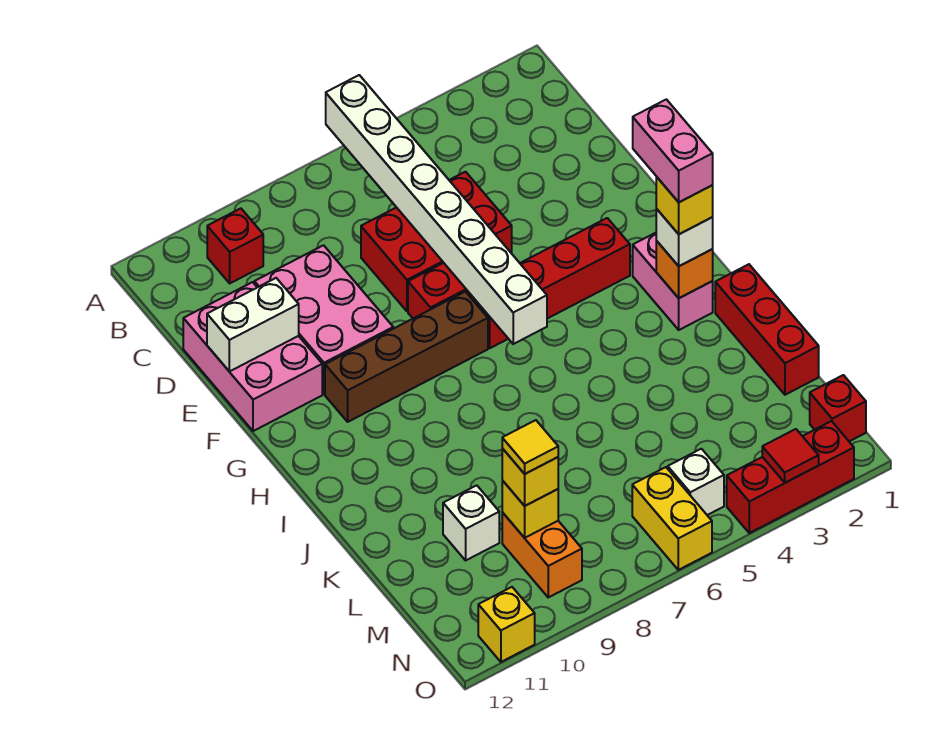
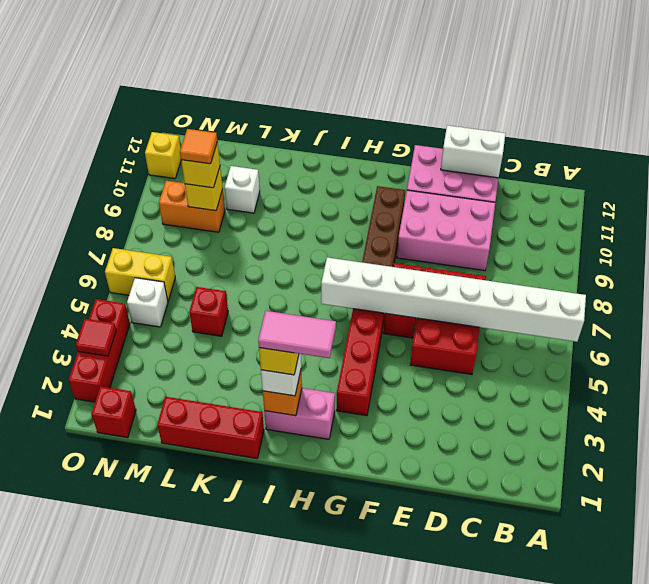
red brick B10 level 1 -> red brick L5 level 1
white brick E11:E12 level 2 -> white brick D12:E12 level 2
pink brick H2:I2 level 5 -> pink tile H2:I2 level 5
yellow tile M9 level 4 -> orange tile M9 level 4

